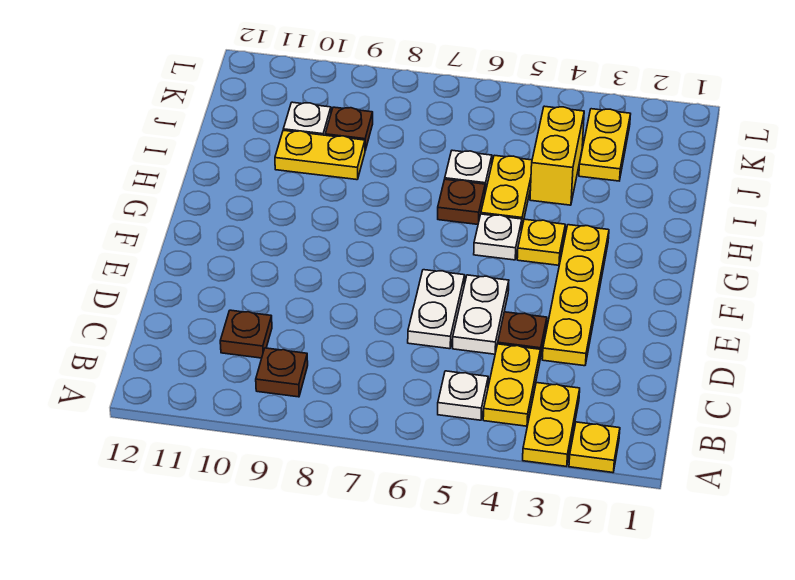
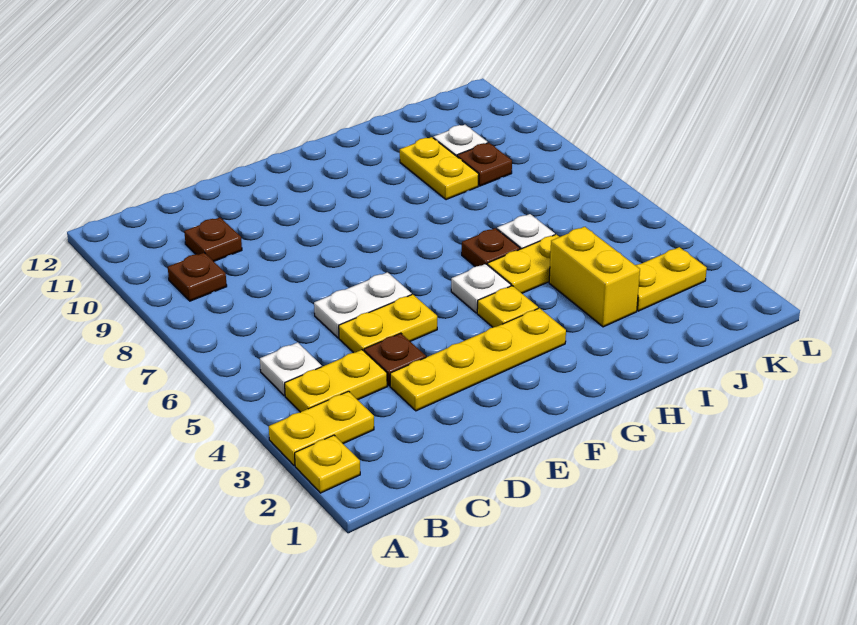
white plate D5:E5 level 1 -> yellow plate D5:E5 level 1
yellow brick I4:J4 level 1 -> yellow brick I3:I4 level 1

